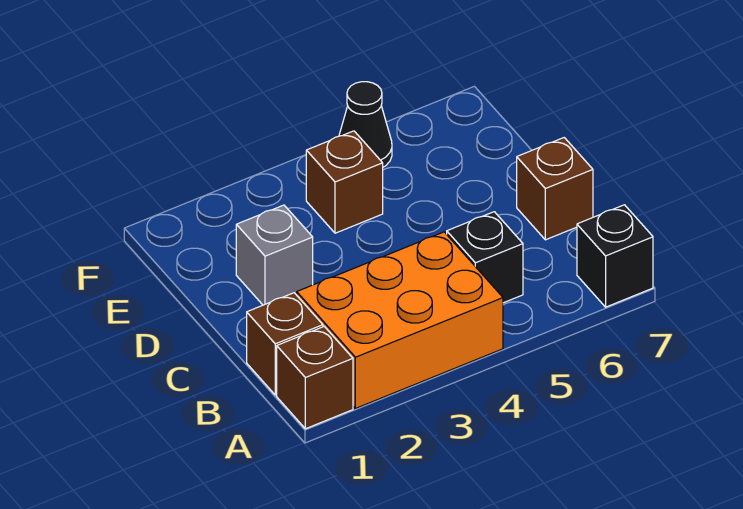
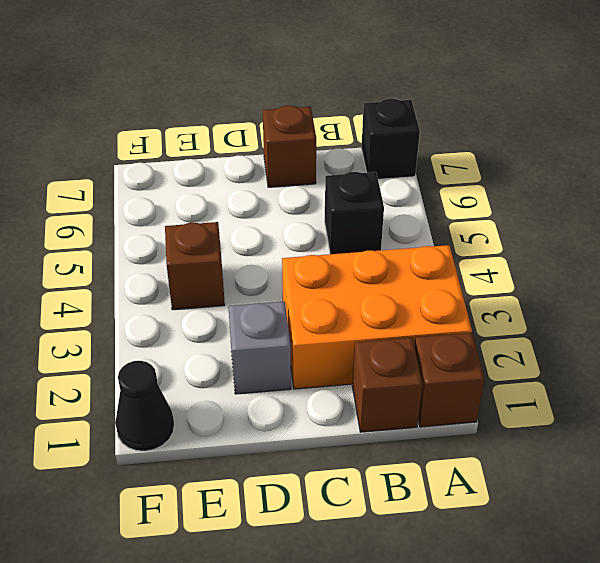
orange brick A2:B4 level 1 -> orange brick A2:C3 level 1
black cone F5 level 1 -> black cone F1 level 1

